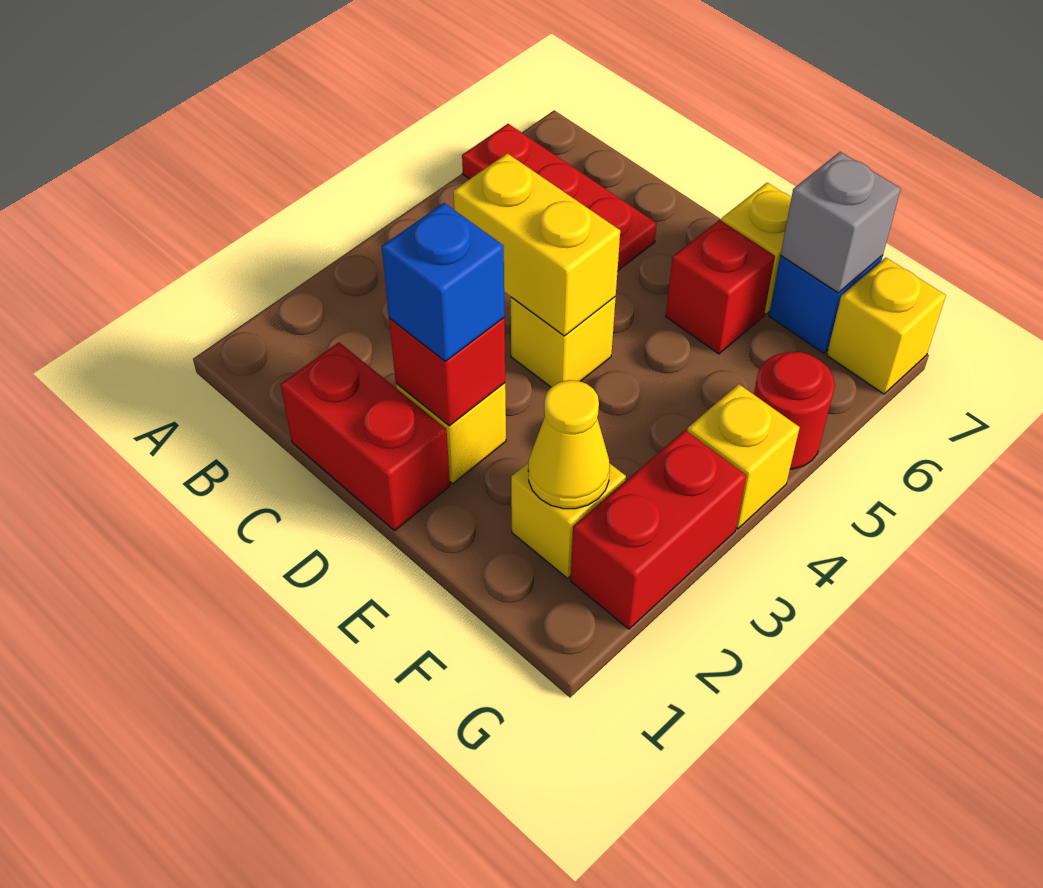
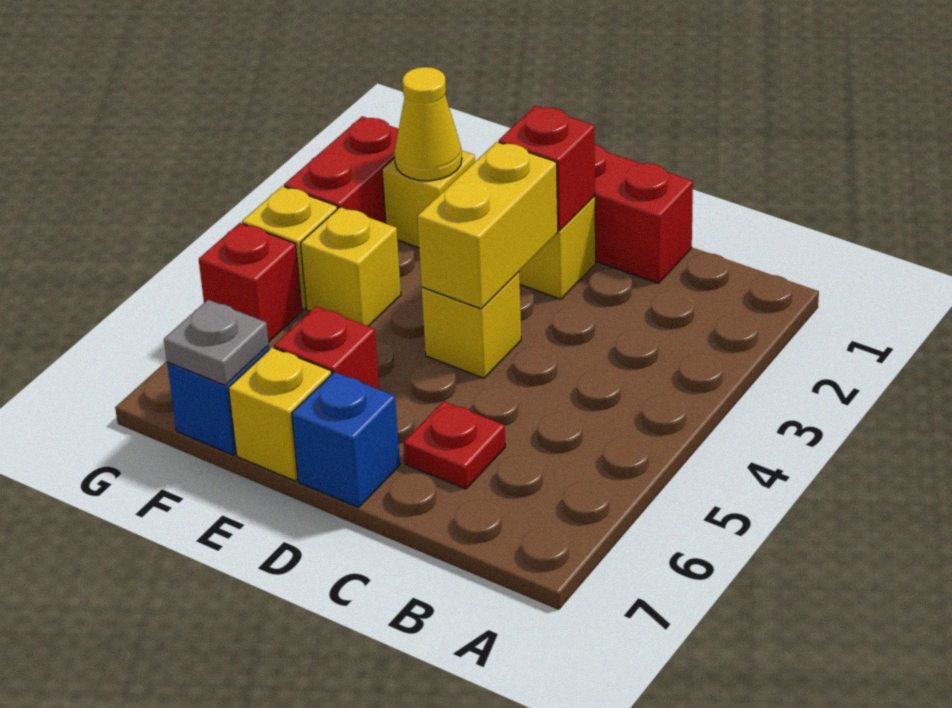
red plate A6:C6 level 1 -> red plate C6 level 1
yellow brick C4:D4 level 2 -> yellow brick D3:D4 level 2
blue brick D2 level 3 -> blue brick D7 level 1
grey brick F7 level 2 -> grey plate F7 level 2
red round brick G5 level 1 -> red brick G5 level 1
yellow brick G7 level 1 -> yellow brick F4 level 1

